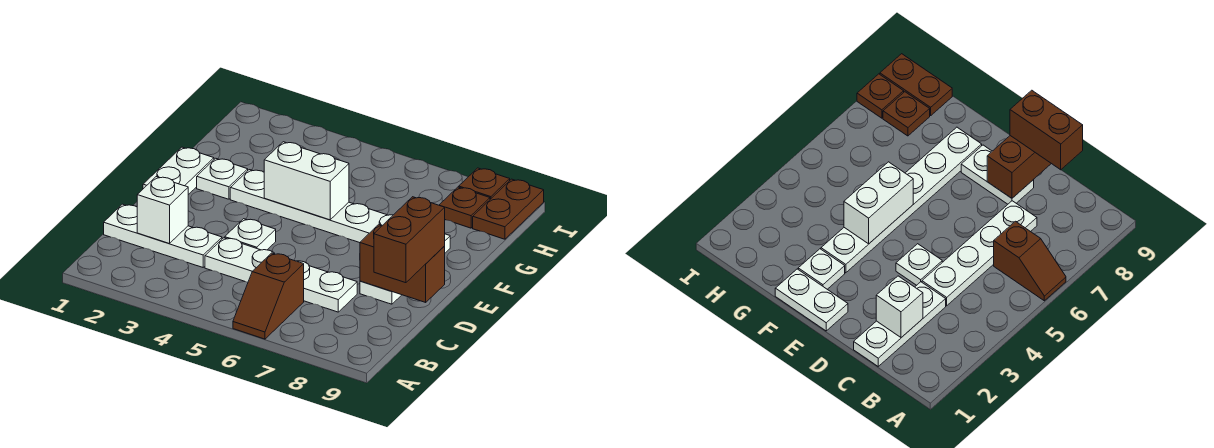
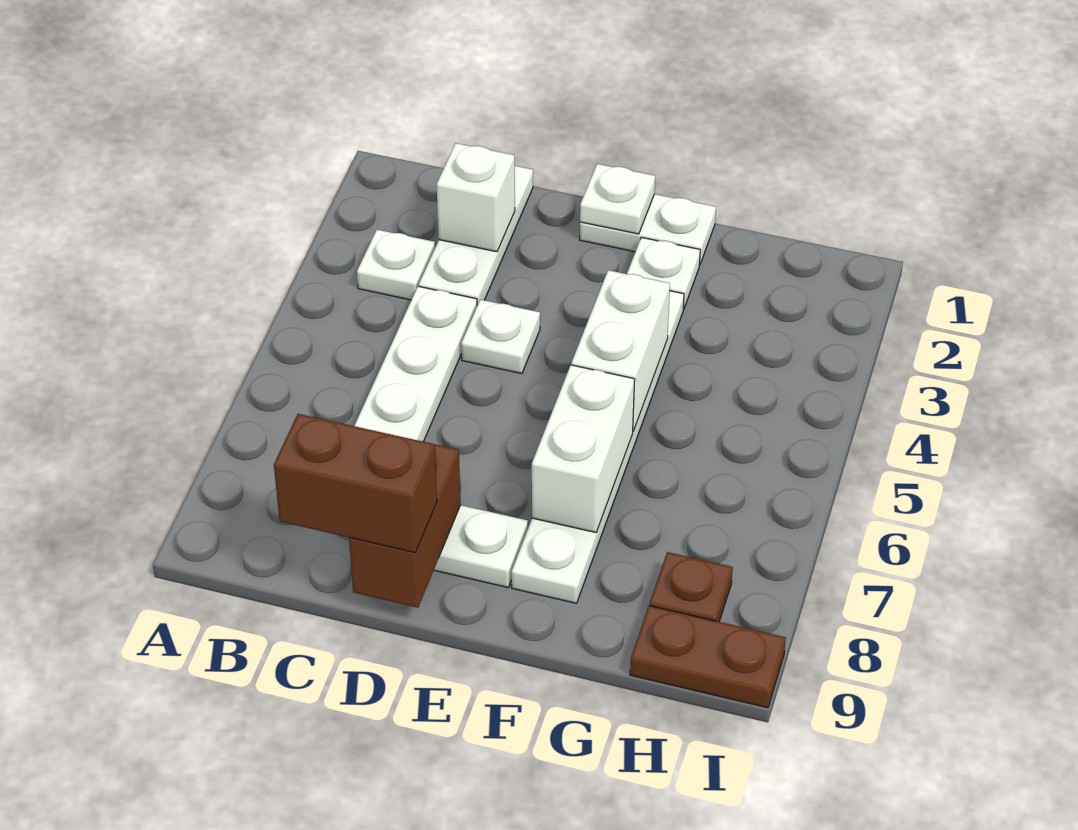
brown slope A6:B6 level 1 top B -> none
none -> white plate B3 level 1
none -> white plate E1 level 2
none -> white brick F6:F7 level 2
brown plate I8 level 1 -> none

